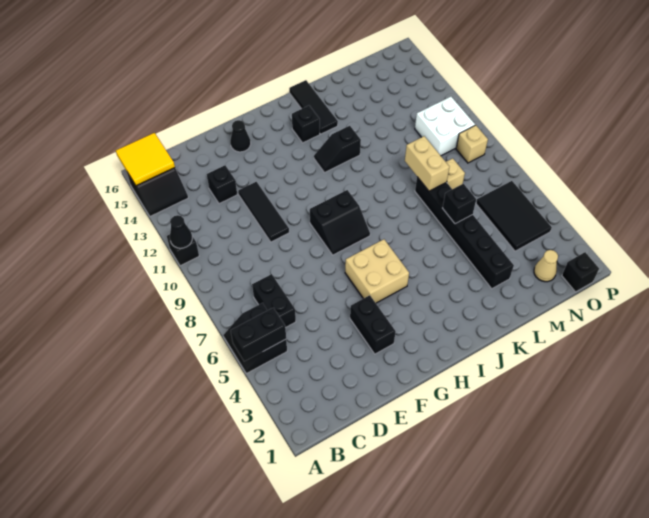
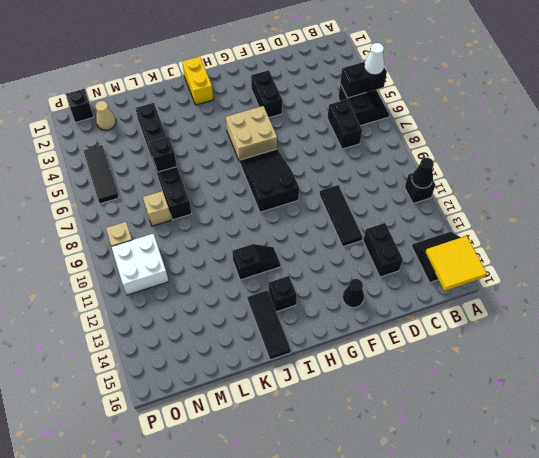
none -> white cone A5 level 3
black brick D13 level 1 -> black brick D13:D14 level 1
black slope G8:H9 level 1 top 9 -> black slope G7:H9 level 1 top 9
none -> yellow brick I1:I2 level 1
tan brick L8:L9 level 2 -> none
black tile N4:O6 level 1 -> black tile O4:O6 level 1

